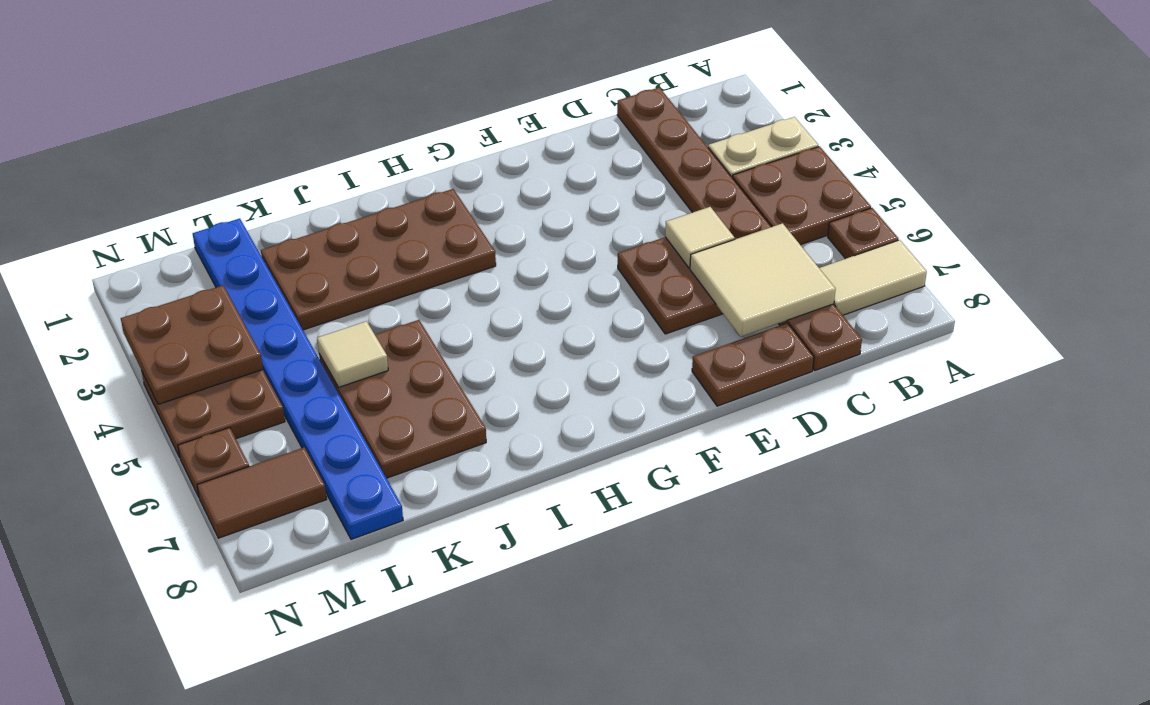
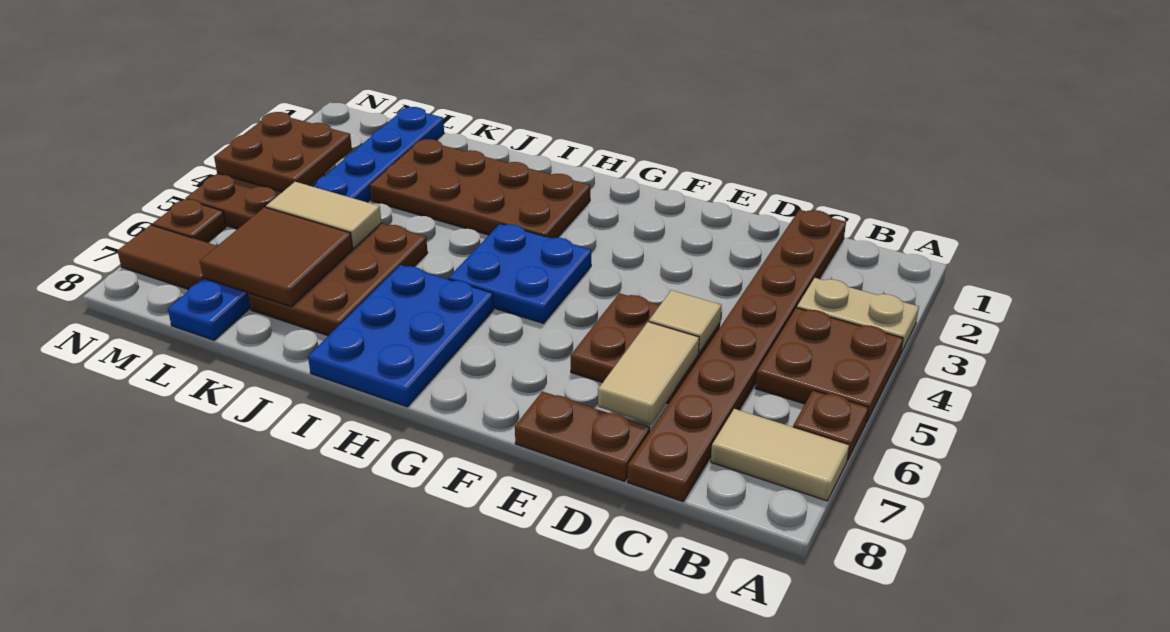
tan tile C6:D7 level 2 -> tan tile D6:D7 level 2
none -> blue plate G4:H5 level 1
none -> blue plate H6:I8 level 1
tan tile K5 level 2 -> tan tile K5:L5 level 2
none -> brown tile K6:L7 level 2

